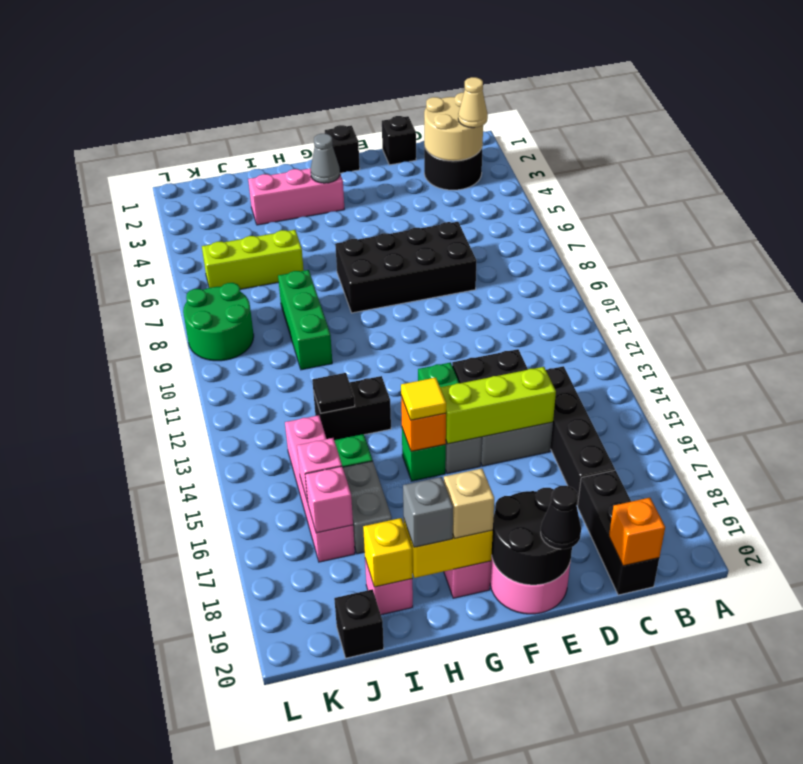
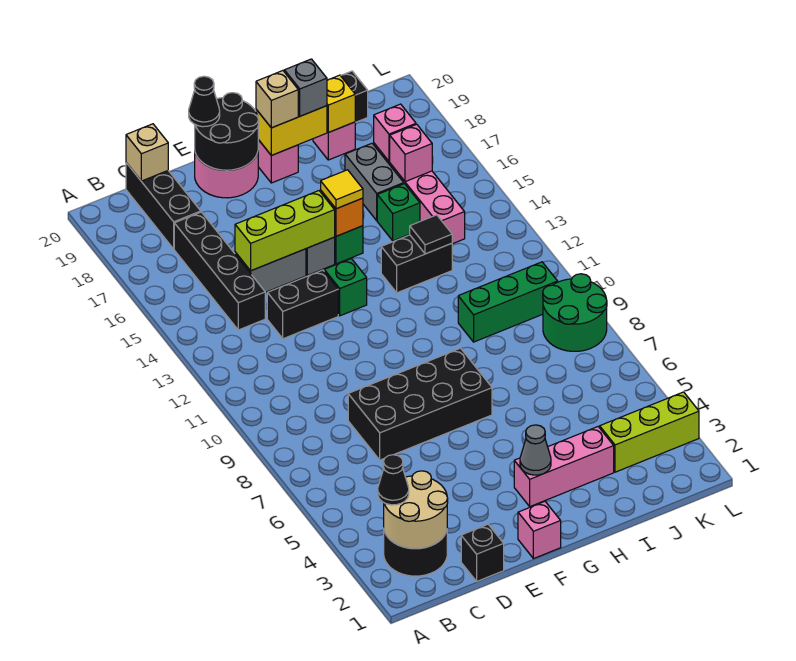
tan cone B3 level 3 -> black cone B3 level 3
orange brick C20 level 2 -> tan brick C20 level 2
black brick F1 level 1 -> pink brick F1 level 1
lime brick I6:K6 level 1 -> lime brick J3:L3 level 1
green brick I8:I10 level 1 -> green brick I10:K10 level 1

